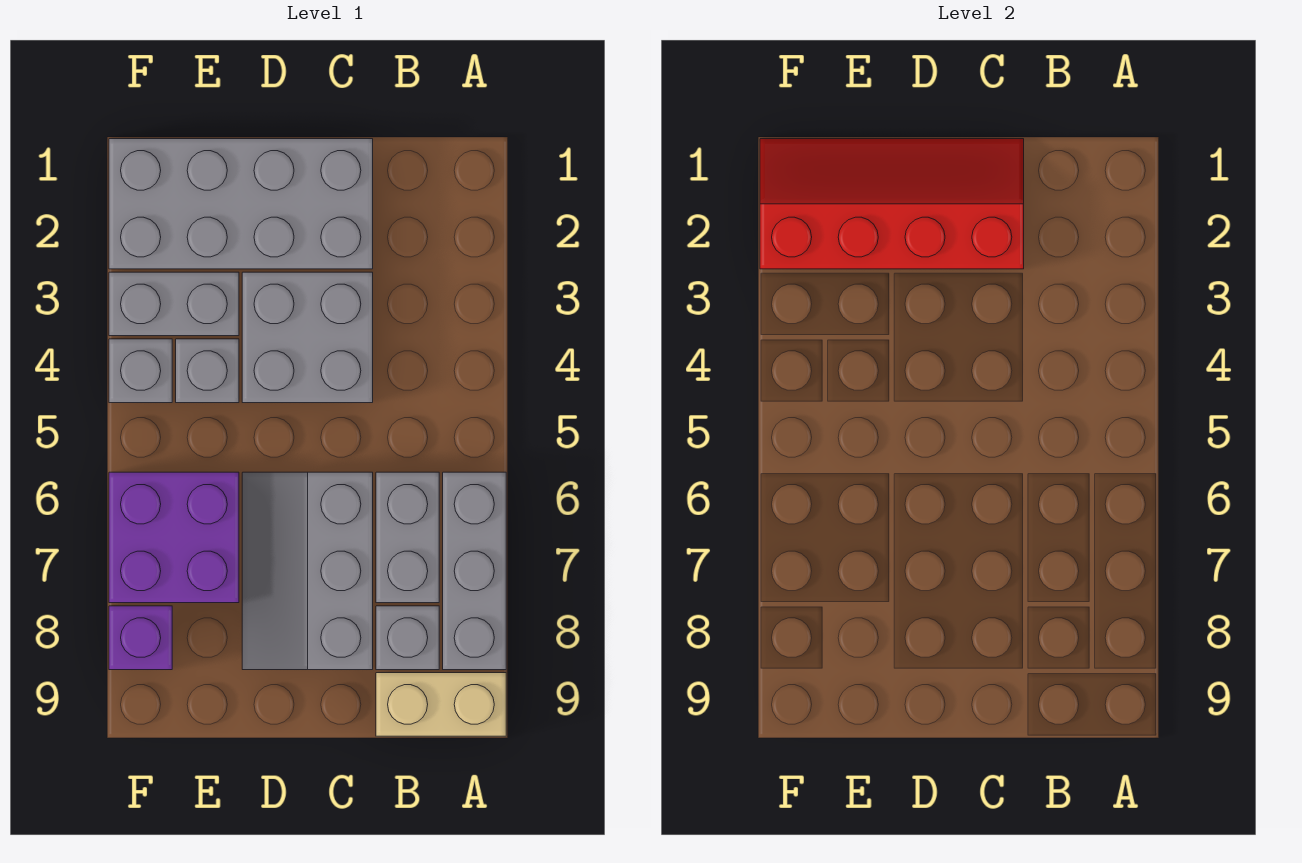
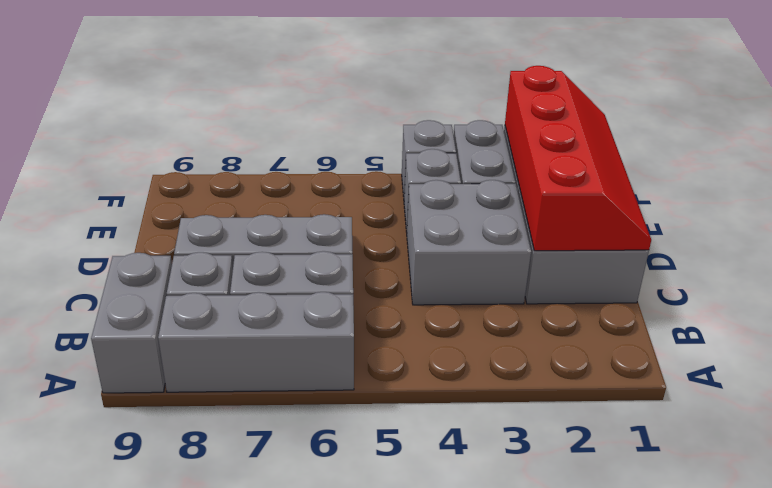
tan brick A9:B9 level 1 -> grey brick A9:B9 level 1
purple brick E6:F7 level 1 -> none
purple brick F8 level 1 -> none

